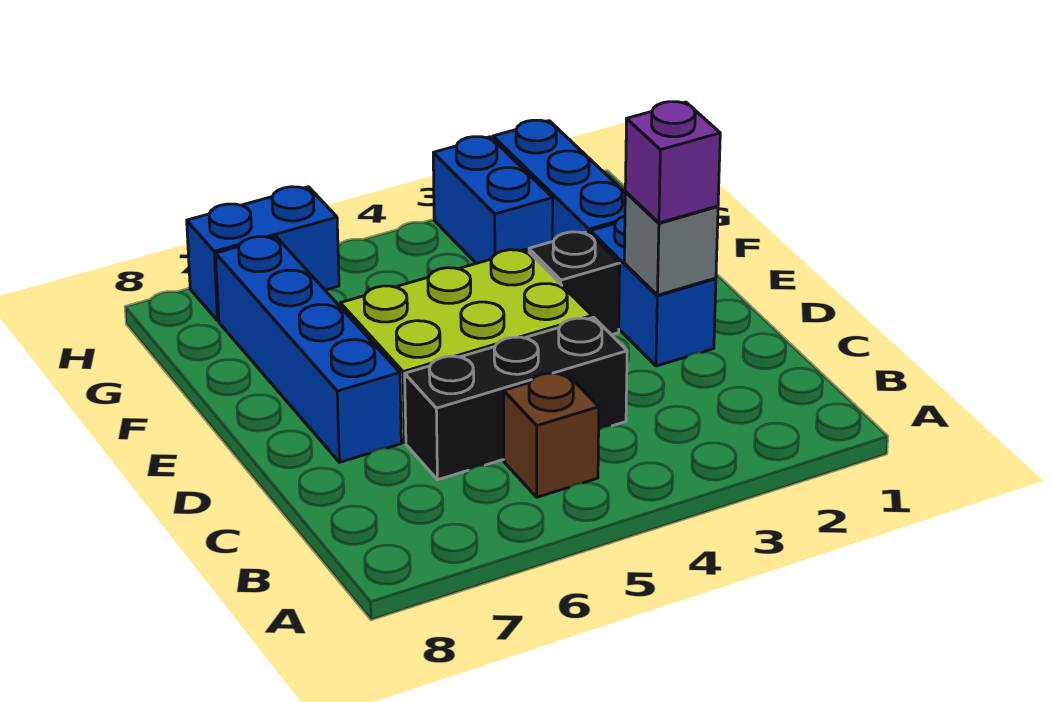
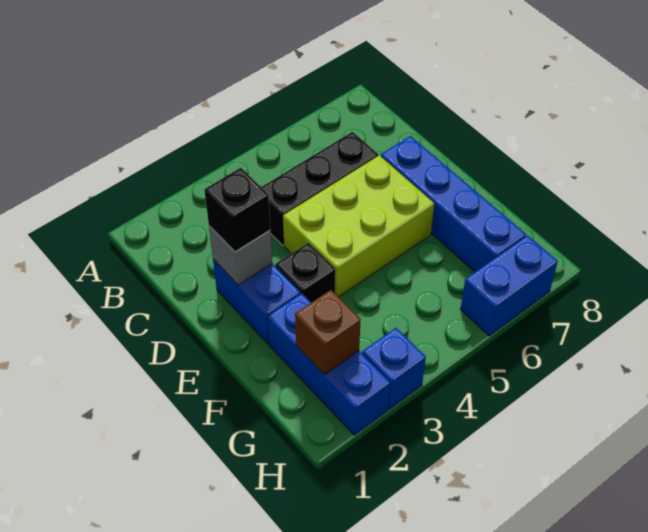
brown brick B5 level 1 -> brown brick G2 level 2
purple brick D2 level 3 -> black brick D2 level 3
blue brick G3:H3 level 1 -> blue brick H3 level 1

